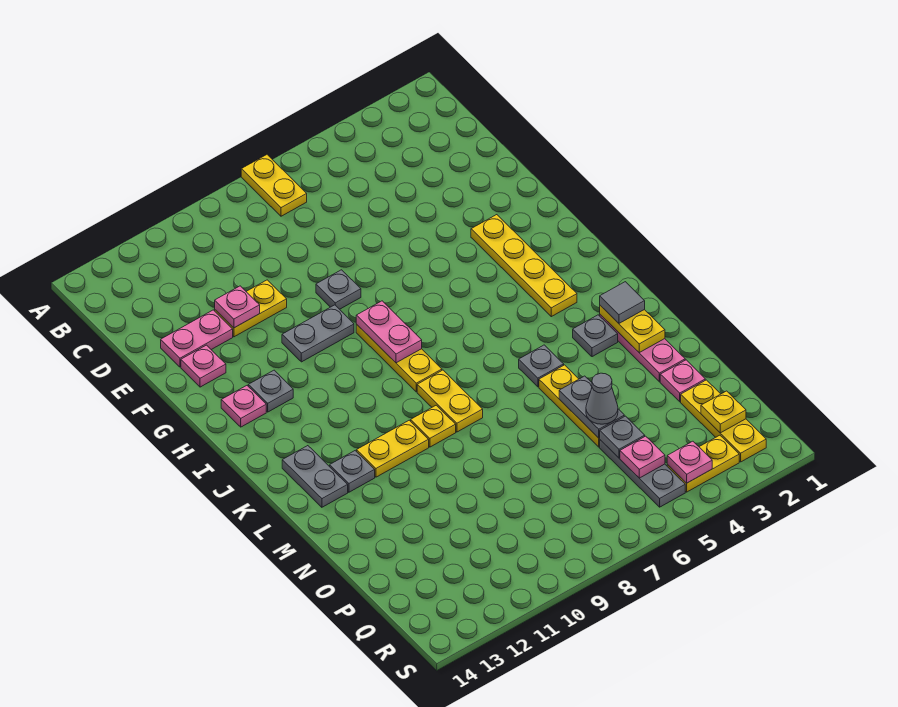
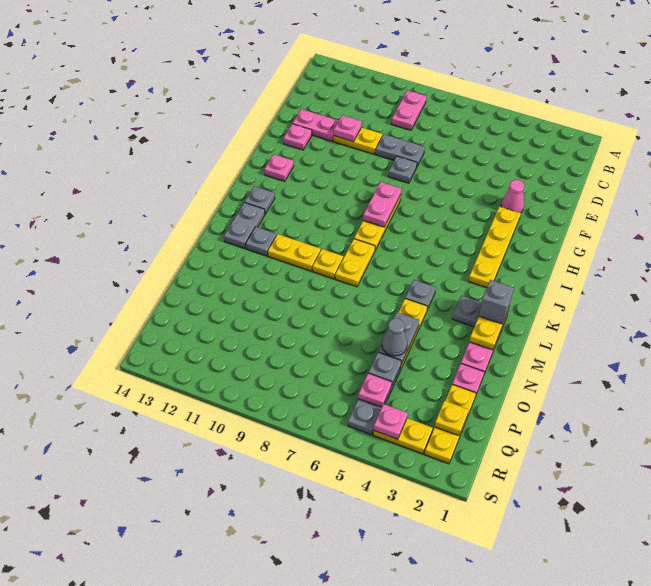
yellow plate A7:B7 level 1 -> none
none -> pink plate B9:C9 level 1
none -> pink cone F3 level 1
grey plate G9:G10 level 1 -> grey plate E8:E9 level 1
grey plate H12 level 1 -> grey plate J13 level 1
grey tile L2 level 3 -> grey brick L2 level 3

